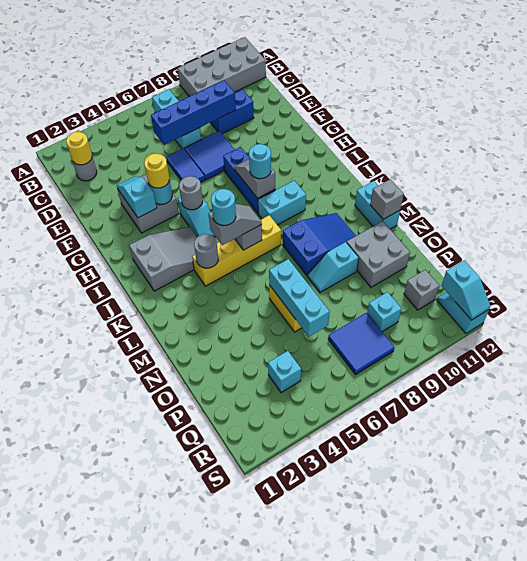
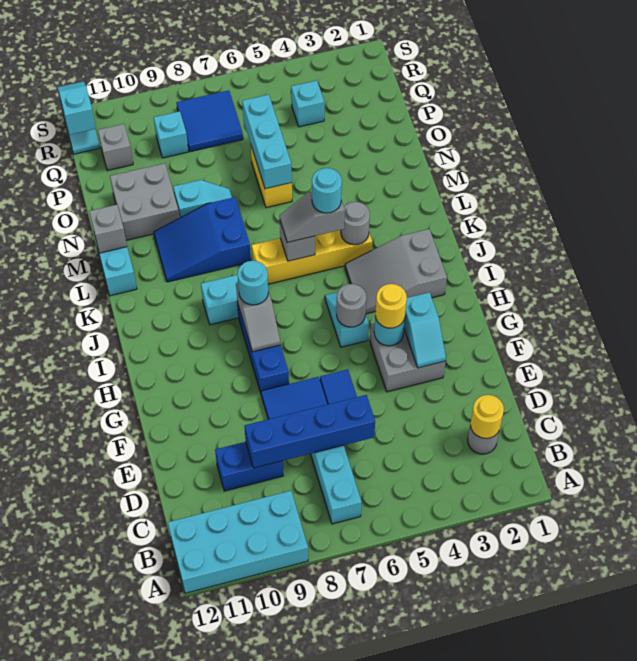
grey brick A9:B12 level 1 -> cyan brick A9:B12 level 1

